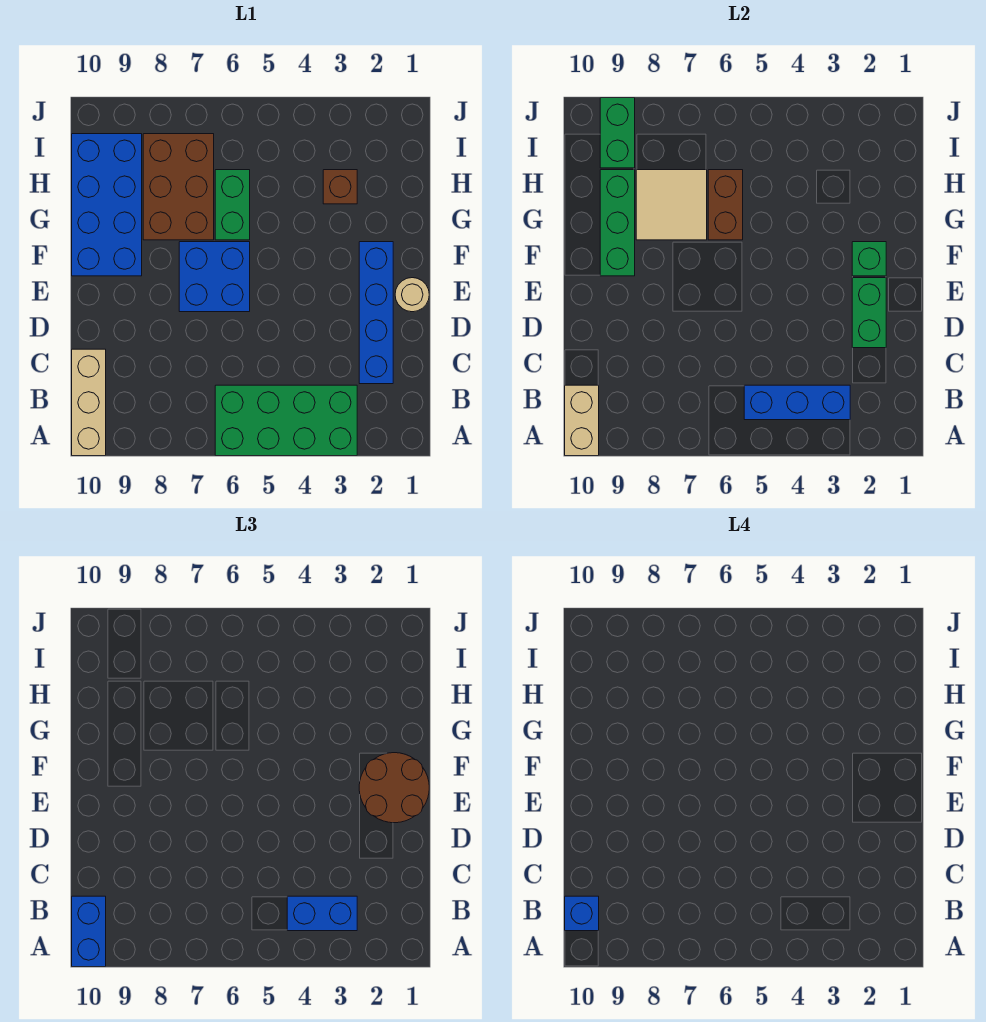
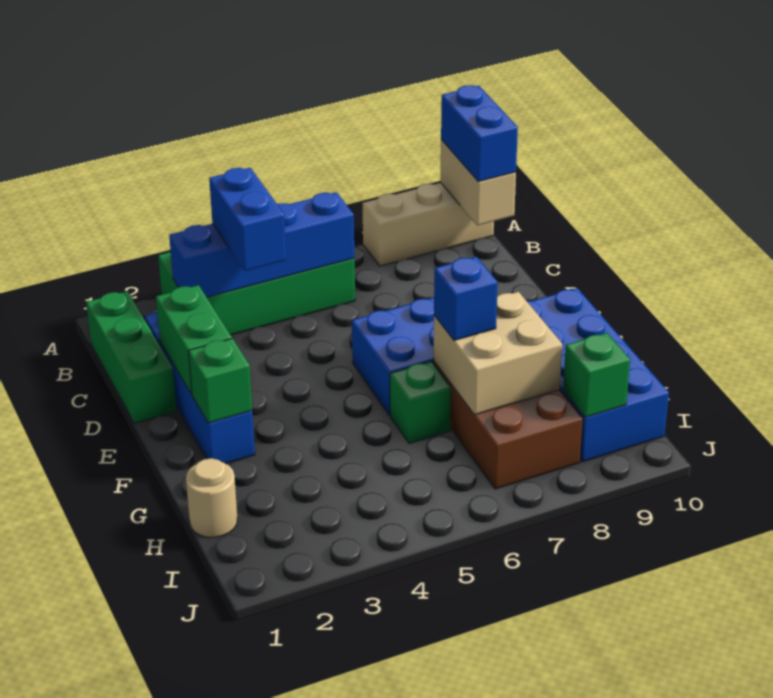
tan brick A10:C10 level 1 -> tan brick A8:A10 level 1
blue brick B3:B5 level 2 -> blue brick B3:B6 level 2
blue brick B3:B4 level 3 -> blue brick B4:C4 level 3
blue brick B10 level 4 -> blue brick G7 level 3
tan round brick E1 level 1 -> tan round brick H1 level 1
brown round brick E1:F2 level 3 -> none
green brick F9:H9 level 2 -> green brick B1:D1 level 1
green brick G6:H6 level 1 -> green brick G6 level 1
brown brick G6:H6 level 2 -> none
tan tile G7:H8 level 2 -> tan brick G7:H8 level 2
brown brick H3 level 1 -> none
green brick I9:J9 level 2 -> green brick I9 level 2

